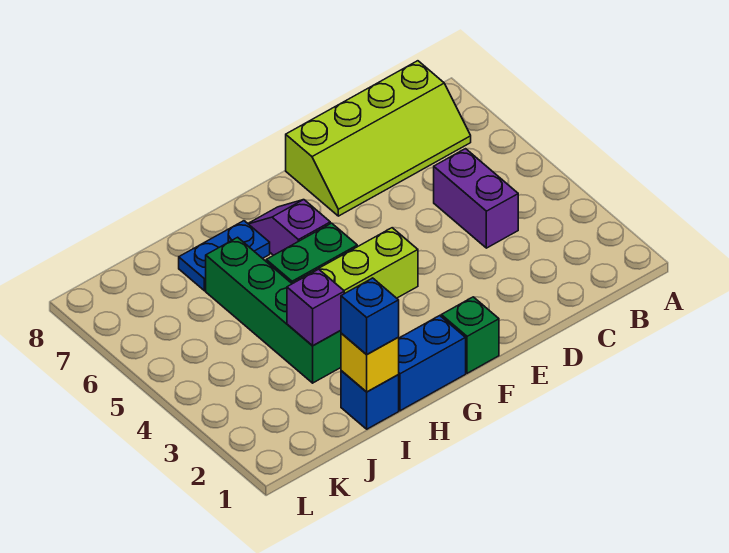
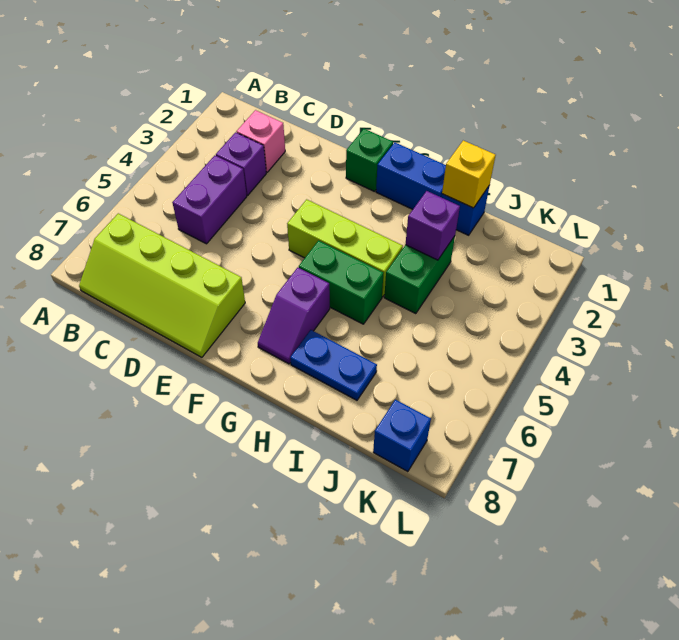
lime slope B7:E8 level 1 top 8 -> lime slope B7:E8 level 1 top 7
none -> pink brick C2 level 1
none -> purple brick C3 level 1
blue brick I1 level 3 -> blue brick K8 level 1
green brick I3:I6 level 1 -> green brick I3:I4 level 1

